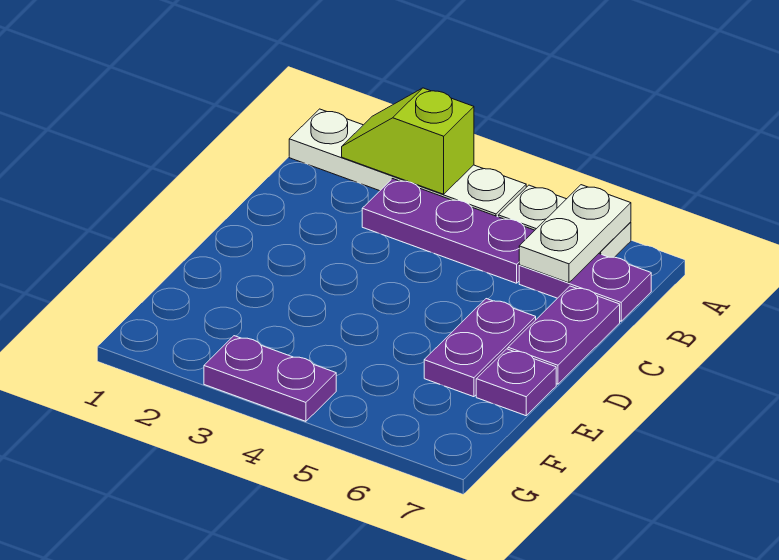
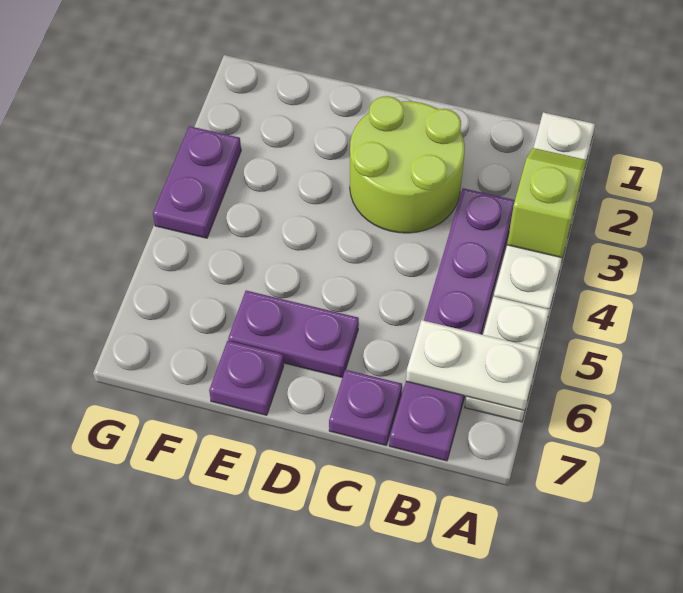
none -> lime round brick C2:D3 level 1
purple plate C7:D7 level 1 -> purple plate C7 level 1

